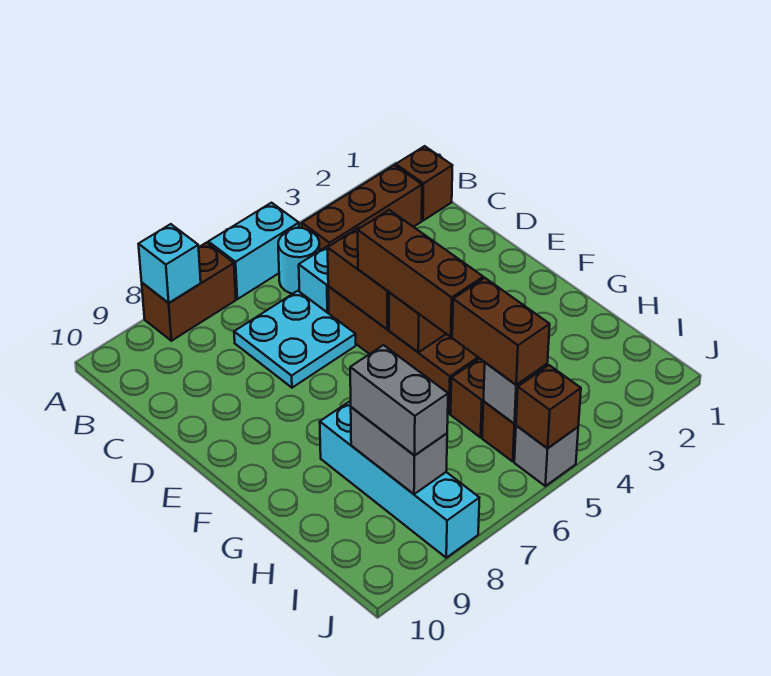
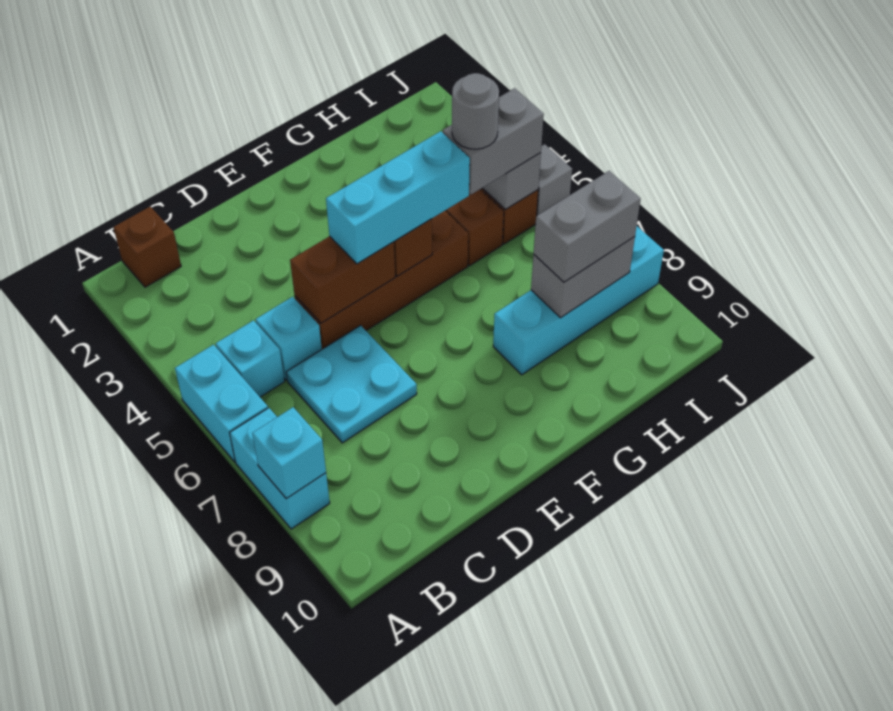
brown brick A7:A8 level 1 -> cyan brick A7:A8 level 1
brown brick B2:B4 level 1 -> none
cyan round brick B5 level 1 -> cyan brick B5 level 1
brown brick E5:G5 level 3 -> cyan brick E5:G5 level 3
brown brick H5:I5 level 3 -> grey brick H5:I5 level 3
none -> grey round brick H5 level 4
brown brick J5 level 2 -> none

